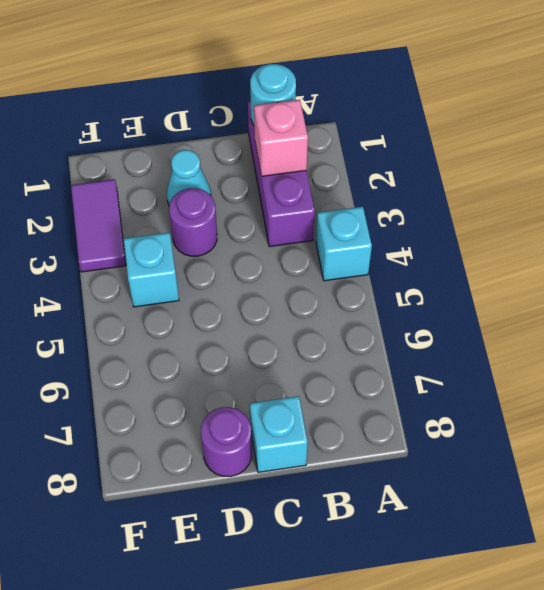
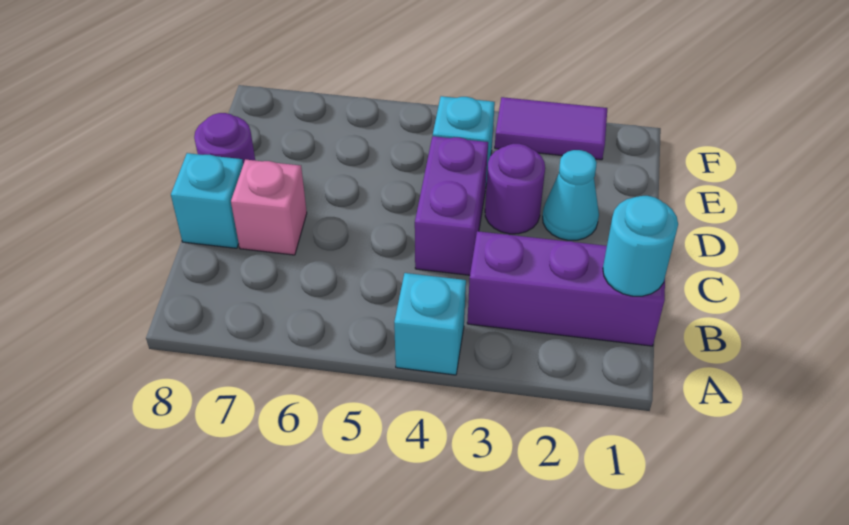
pink brick B2 level 2 -> pink brick C7 level 1
none -> purple brick C4:D4 level 1

